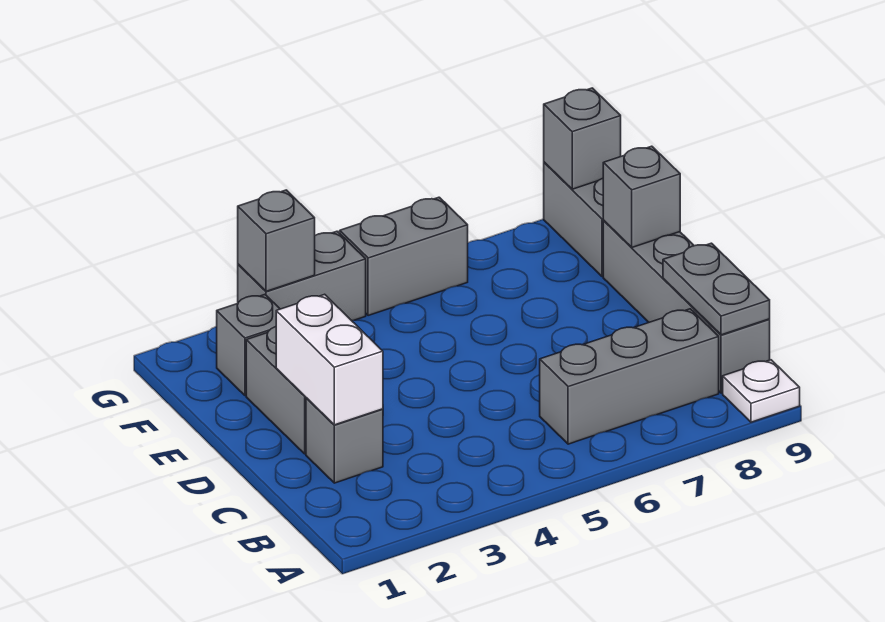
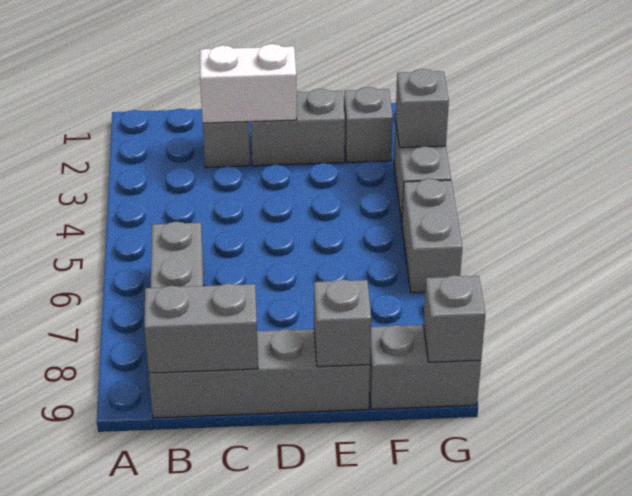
white plate A9 level 1 -> none
grey plate B9:C9 level 2 -> grey brick B9:C9 level 2

